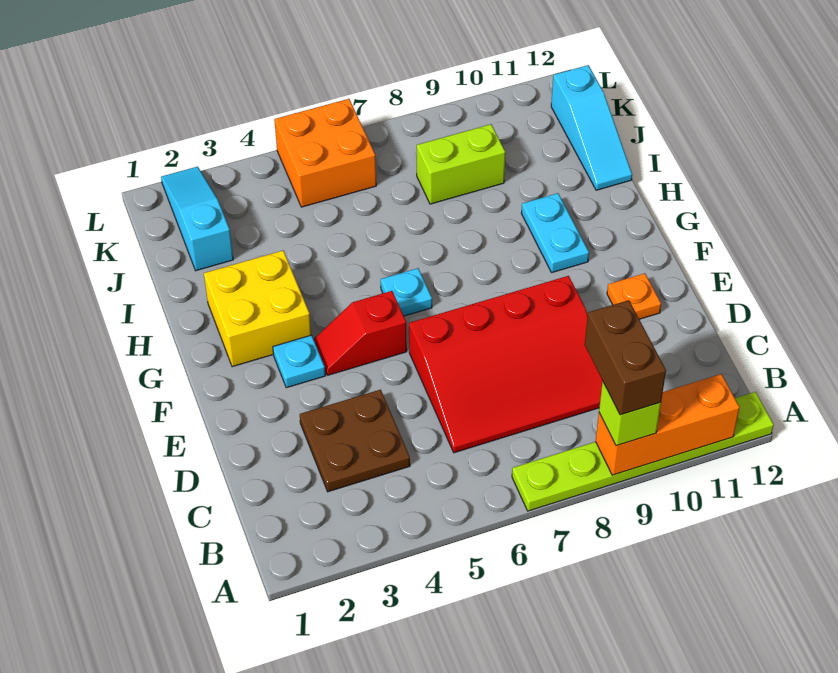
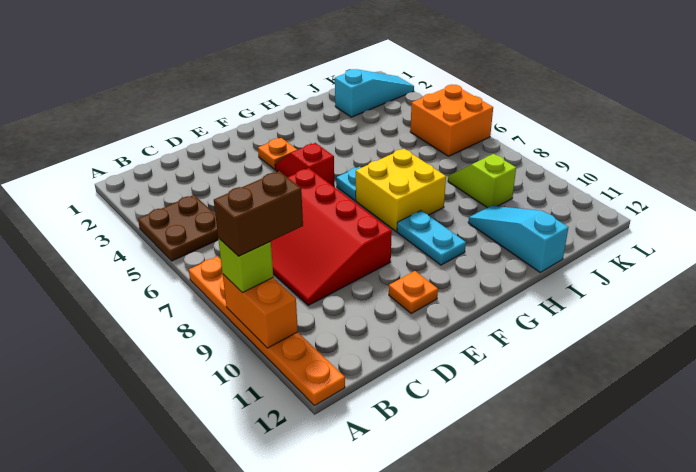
lime plate A7:A12 level 1 -> orange plate A7:A12 level 1
orange brick A9:A11 level 2 -> orange brick A9:A10 level 2
brown plate C3:D4 level 1 -> brown plate A4:B5 level 1
cyan plate F3 level 1 -> orange plate F3 level 1
yellow brick G2:H3 level 1 -> yellow brick G7:H8 level 1
cyan plate G10:H10 level 1 -> cyan plate G9:G10 level 1
cyan slope I12:K12 level 1 top K -> cyan slope I10:I12 level 1 top 12
lime brick J8:J9 level 1 -> lime slope J8:J9 level 1 top 9

